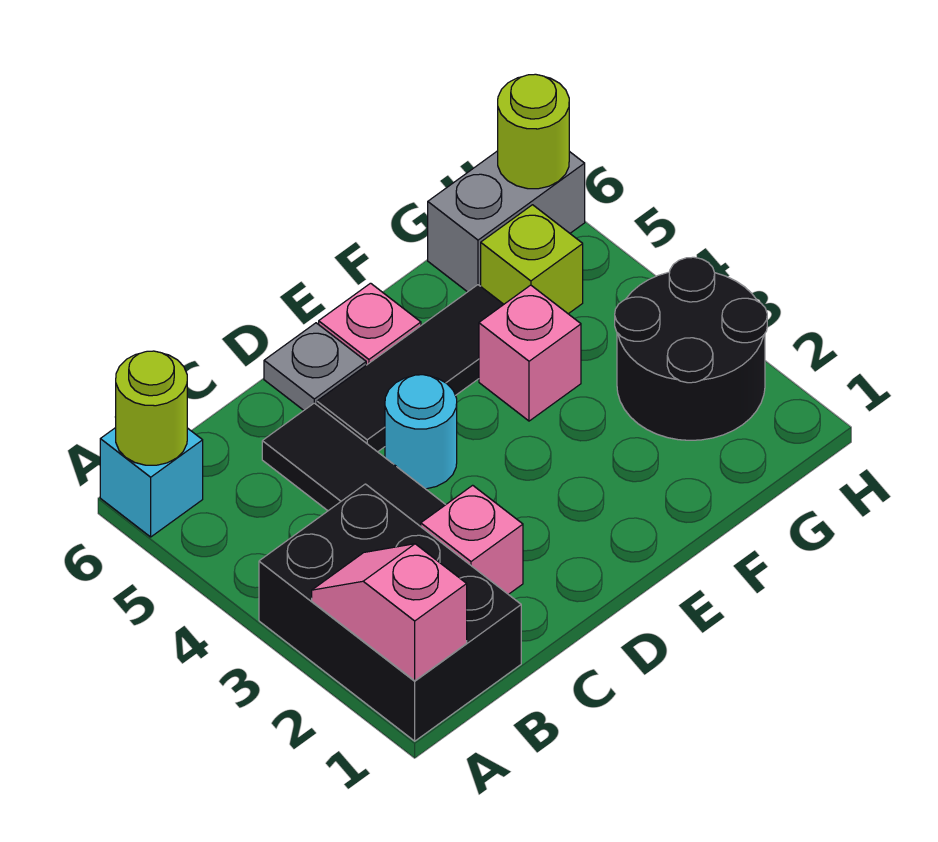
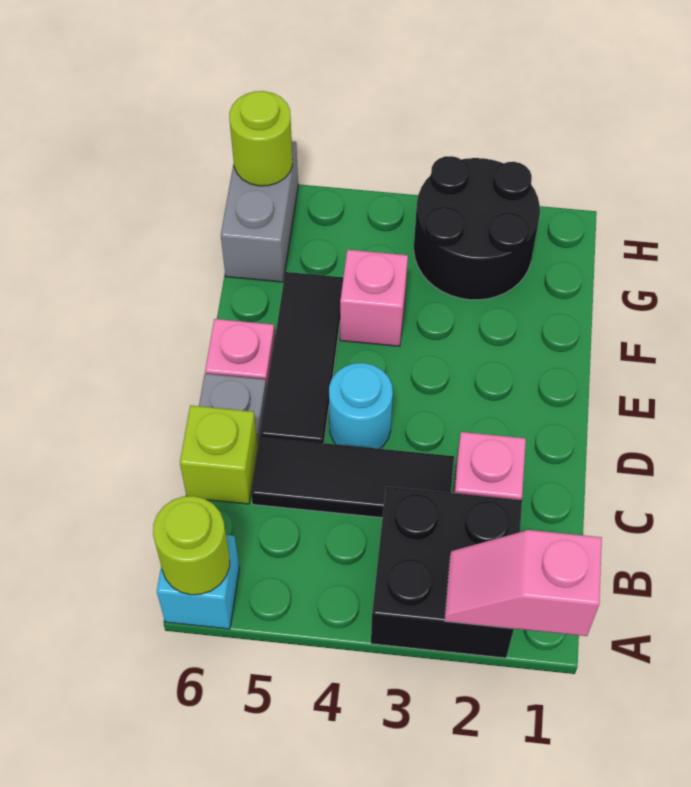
black brick A1:B3 level 1 -> black brick A2:B3 level 1
lime brick G5 level 1 -> lime brick C6 level 1

